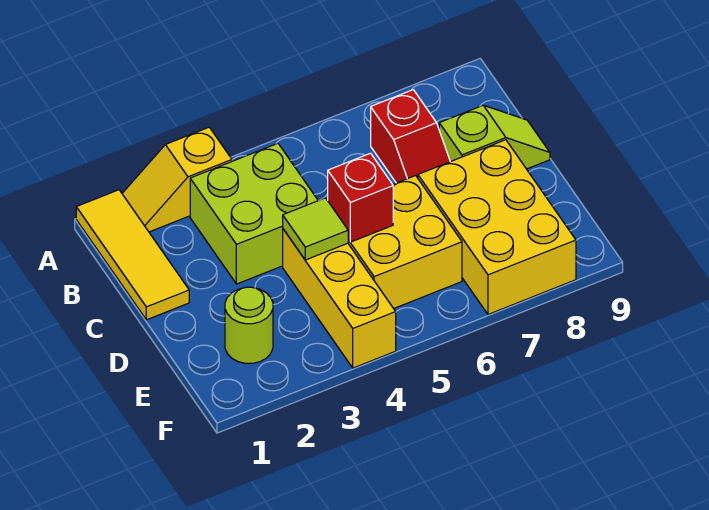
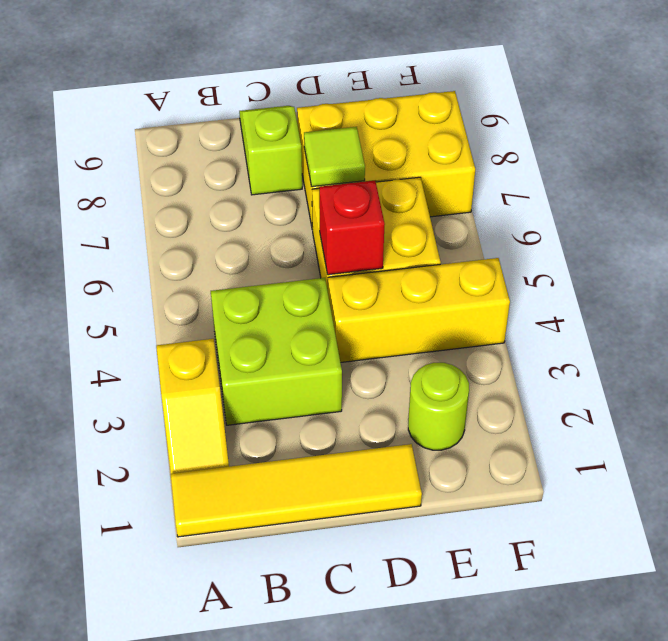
yellow tile A1:C1 level 1 -> yellow tile A1:D1 level 1
red slope B7:C7 level 1 top B -> none
lime tile D4 level 2 -> lime tile D7 level 2

